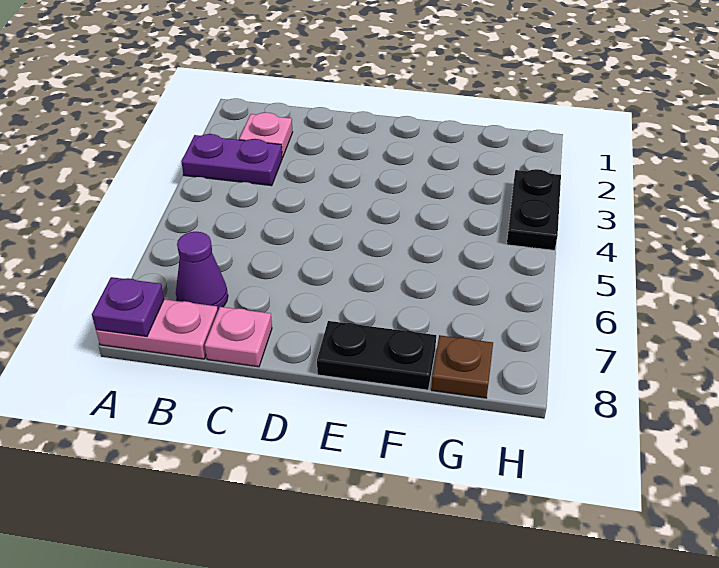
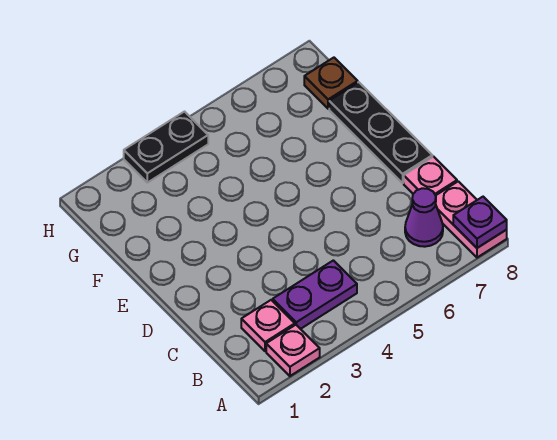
none -> pink plate A2 level 1
purple plate A3:B3 level 1 -> purple plate B3:B4 level 1
black plate E8:F8 level 1 -> black plate D8:F8 level 1

